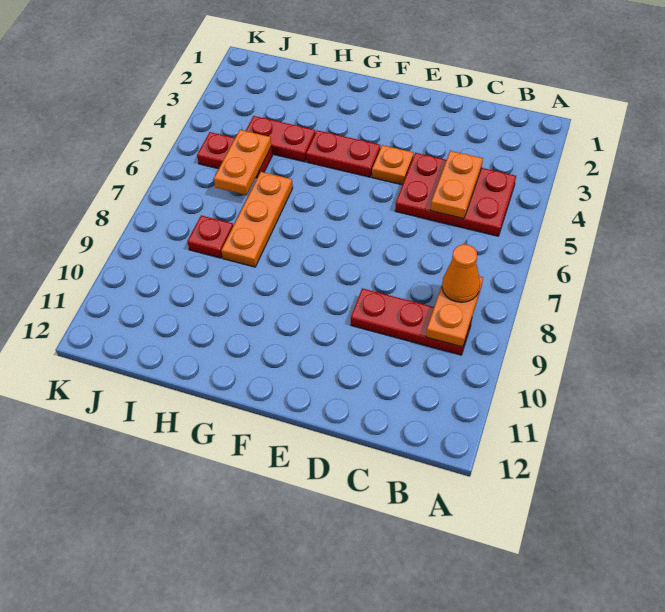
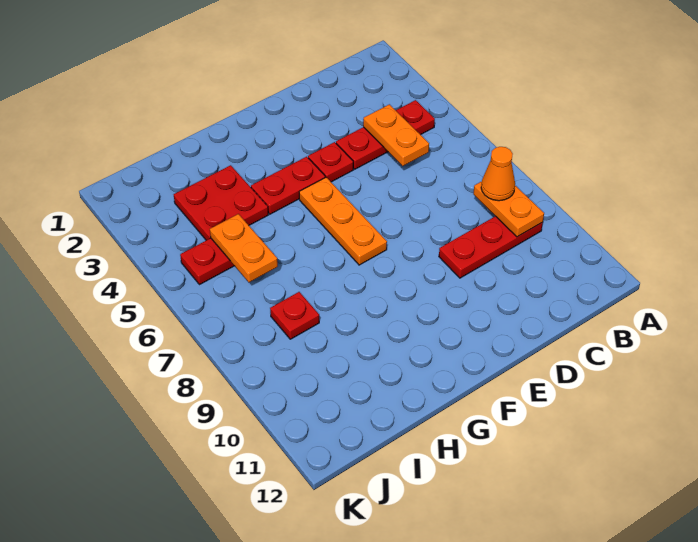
red plate B4:D5 level 1 -> red plate B4:D4 level 1
orange plate E4 level 1 -> red plate E4 level 1
red plate H4:I4 level 1 -> red plate H3:I4 level 1
orange plate H6:H8 level 1 -> orange plate F5:F7 level 1

